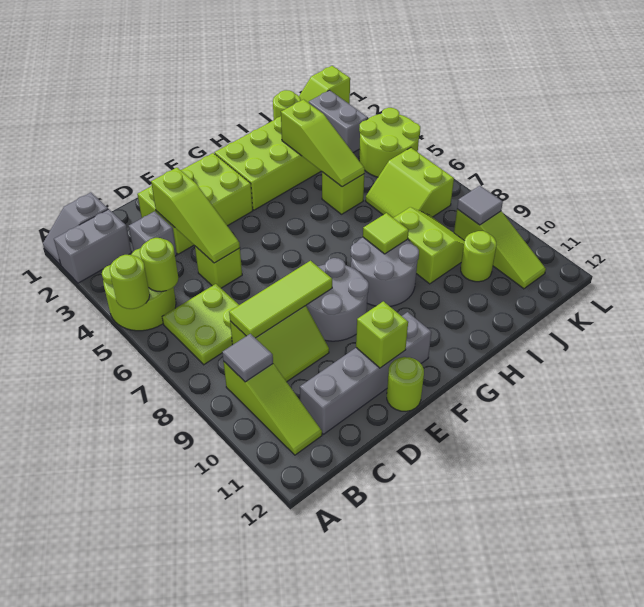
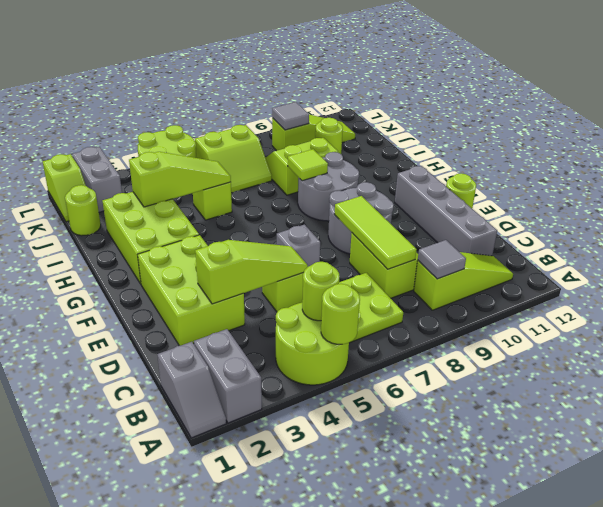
grey brick C3 level 1 -> grey brick E6 level 1
lime brick E11 level 2 -> none
grey brick K2:K3 level 1 -> grey brick K2:L2 level 1

